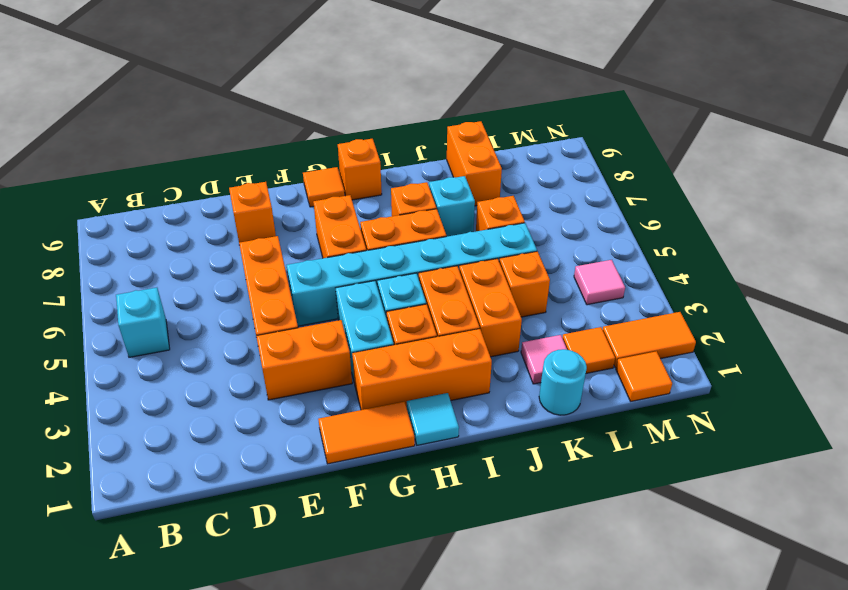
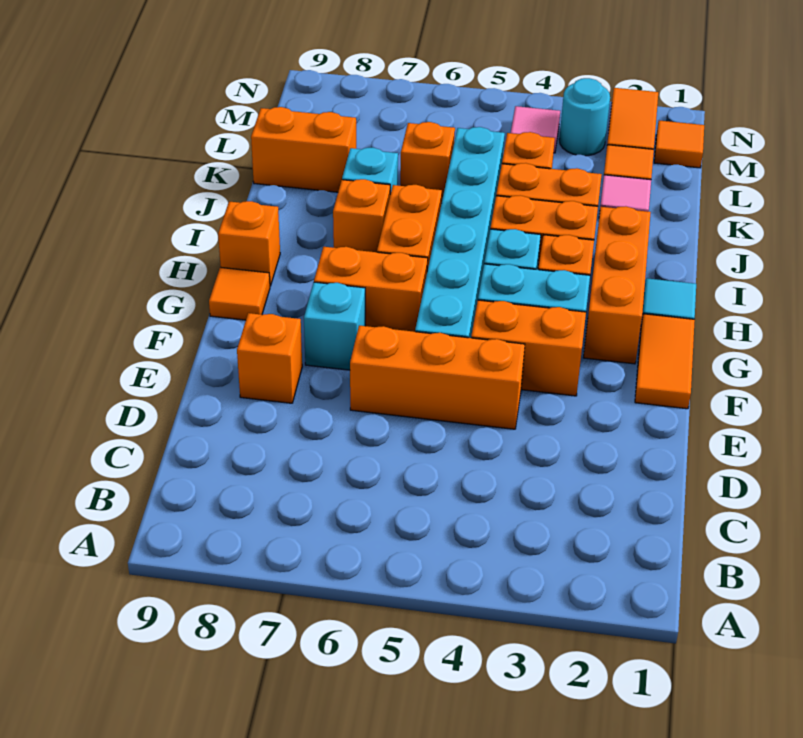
cyan brick B5 level 1 -> cyan brick F7 level 1
orange brick E3:F3 level 1 -> orange brick F3:F4 level 1
cyan round brick K1 level 1 -> cyan round brick M3 level 1

